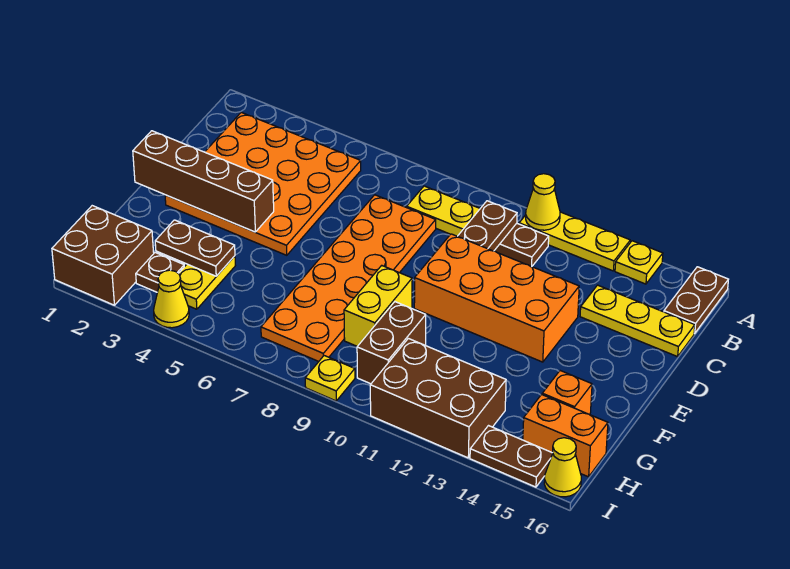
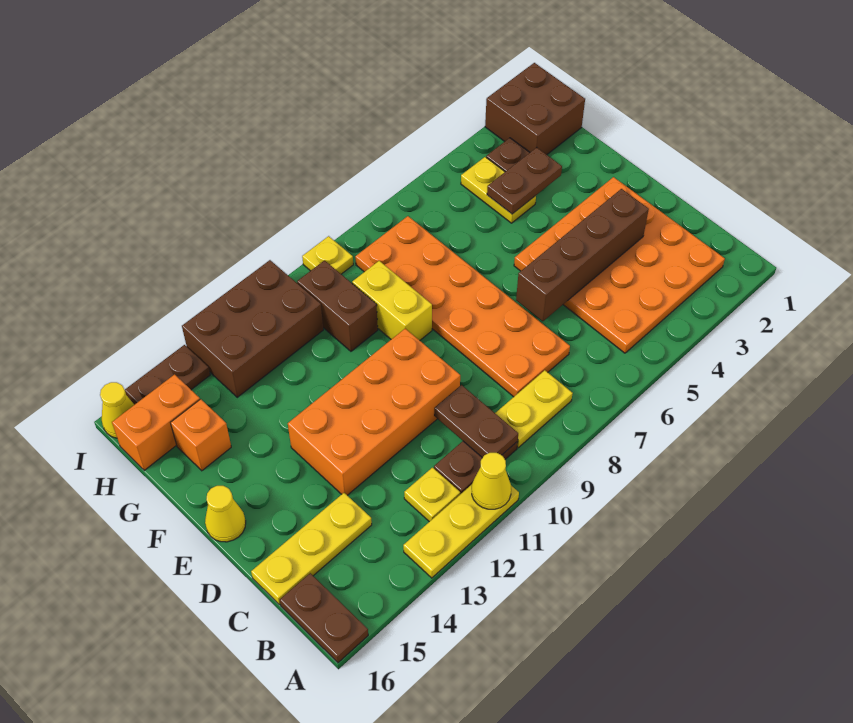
yellow plate A14 level 1 -> yellow plate B12 level 1
brown brick E1:E4 level 2 -> brown brick D3:D6 level 2
yellow cone I4 level 1 -> yellow cone E16 level 1

